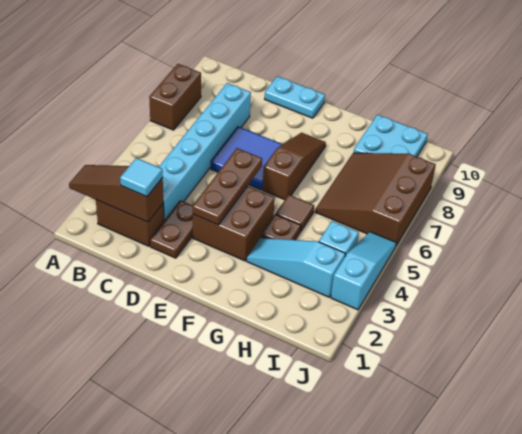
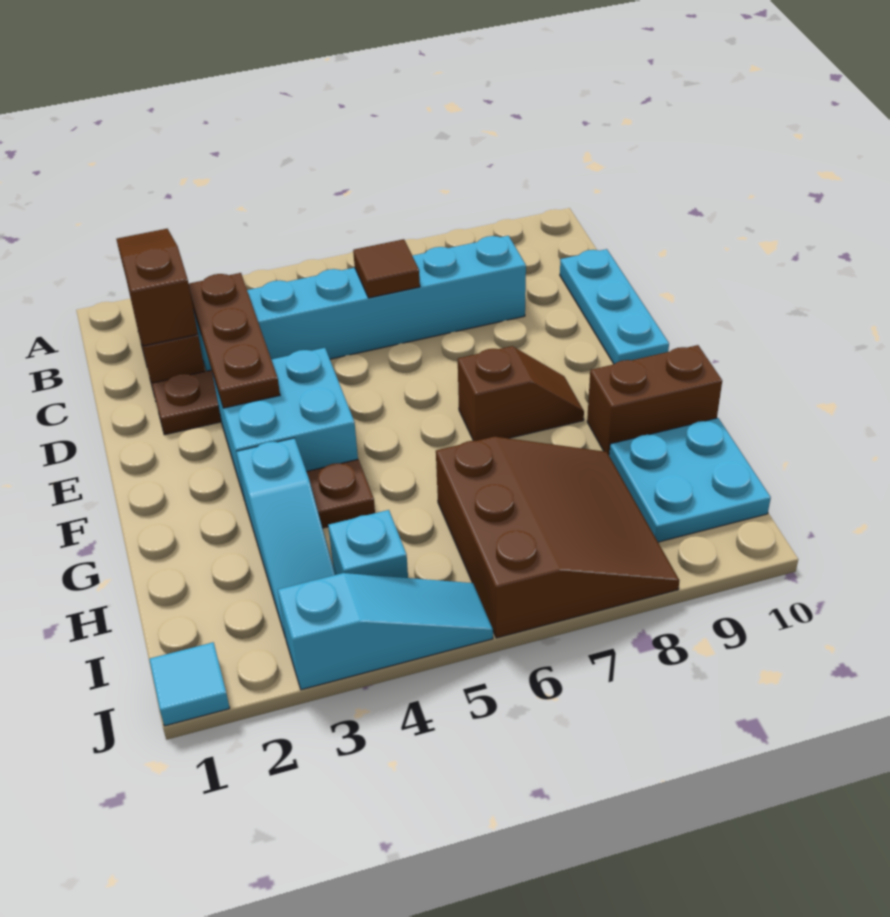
brown brick A7:A8 level 1 -> brown brick G9:G10 level 1
cyan tile C2 level 3 -> cyan tile J1 level 1
blue tile D6:E7 level 1 -> none
cyan plate D10:E10 level 1 -> cyan plate C10:E10 level 1
brown brick E3:F4 level 1 -> cyan brick E3:F4 level 1
brown plate E3:E5 level 2 -> brown plate C3:E3 level 2
brown slope F6:F8 level 1 top 6 -> brown slope F7:F8 level 1 top 7
cyan slope G3:I3 level 1 top I -> cyan slope G3:I3 level 1 top G
brown tile G5 level 1 -> brown tile C6 level 2
brown slope H6:J8 level 1 top J -> brown slope H6:J8 level 1 top 6

